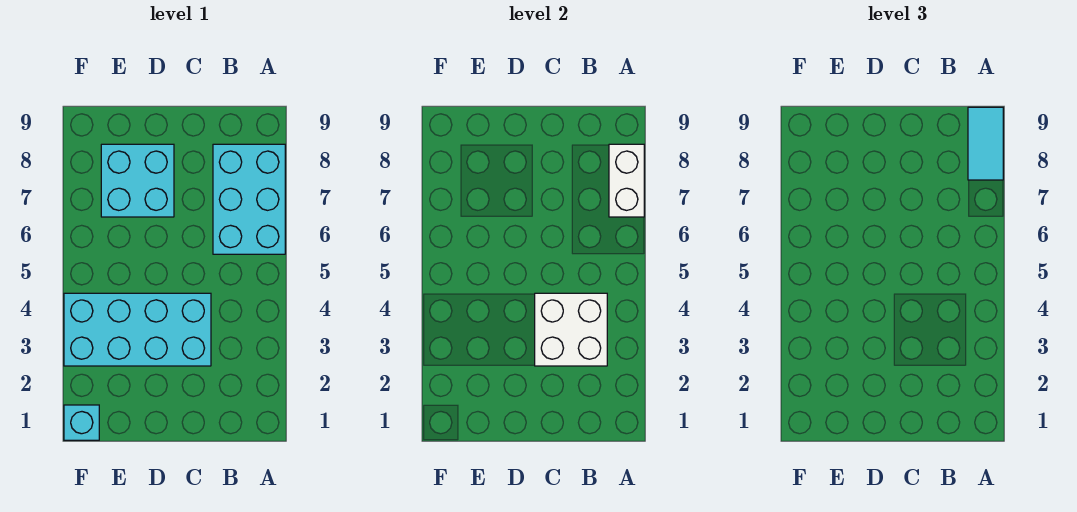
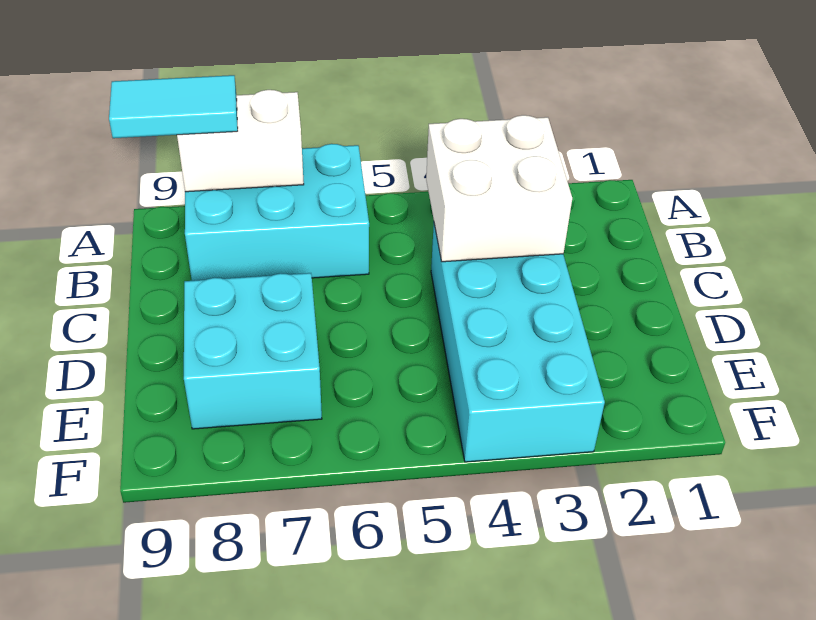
cyan brick F1 level 1 -> none

